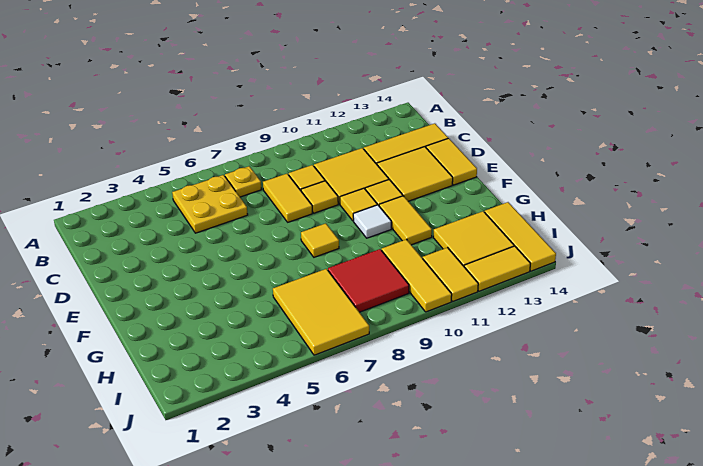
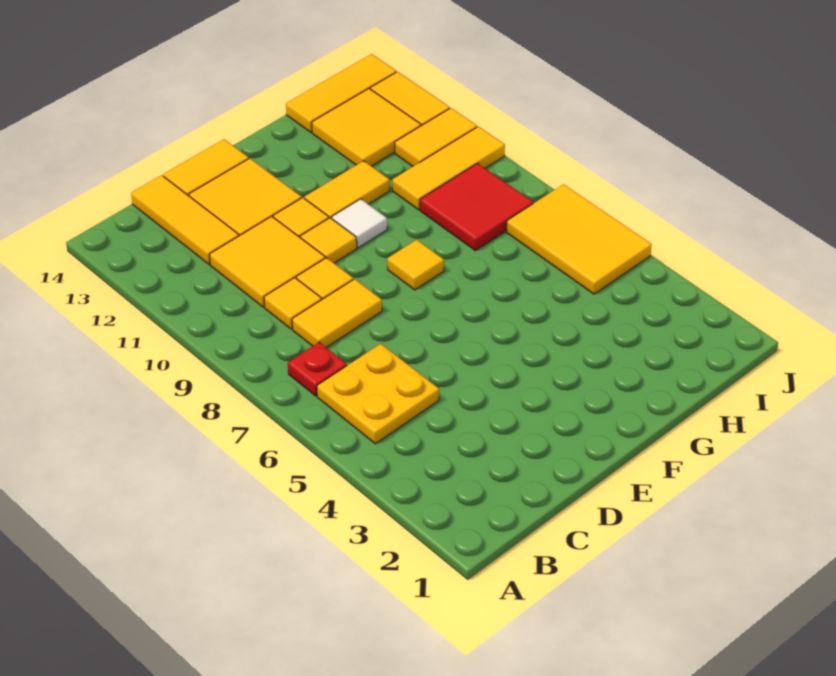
yellow plate B7 level 1 -> red plate B7 level 1
yellow tile H6:J7 level 1 -> yellow tile I5:J7 level 1

